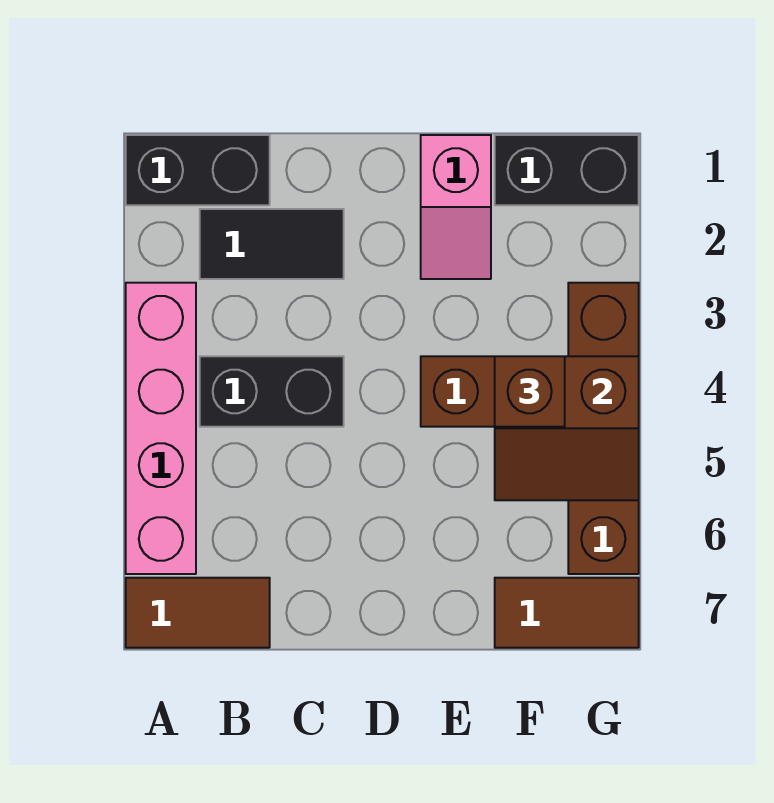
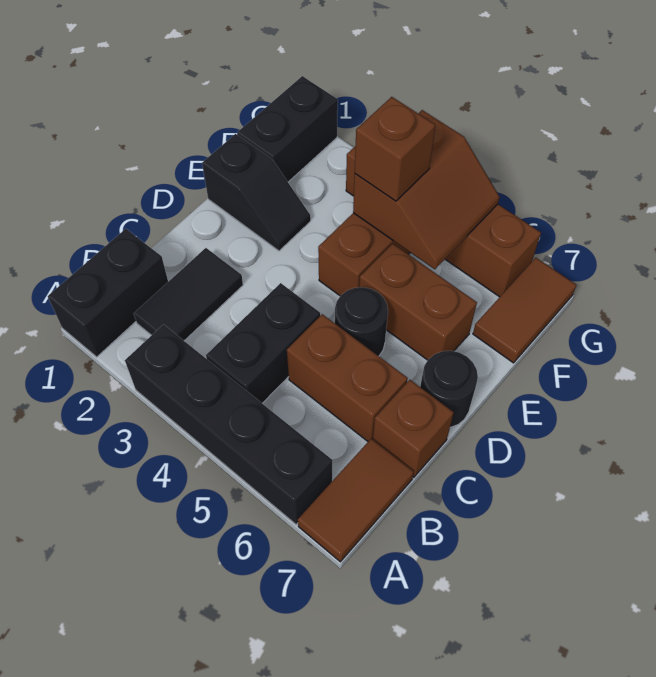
pink brick A3:A6 level 1 -> black brick A3:A6 level 1
none -> brown brick C5:C6 level 1
none -> brown brick C7 level 1
none -> black round brick D5 level 1
none -> black round brick D7 level 1
pink slope E1:E2 level 1 top 1 -> black slope E1:E2 level 1 top 1
none -> brown brick E5:E6 level 1

